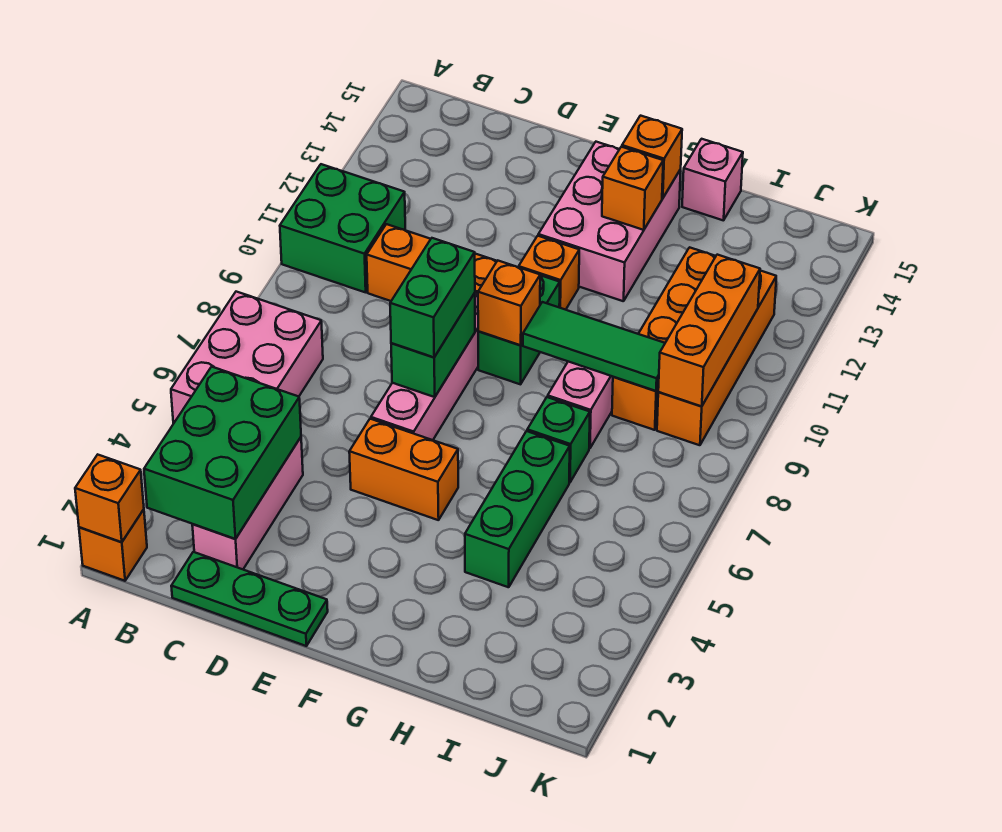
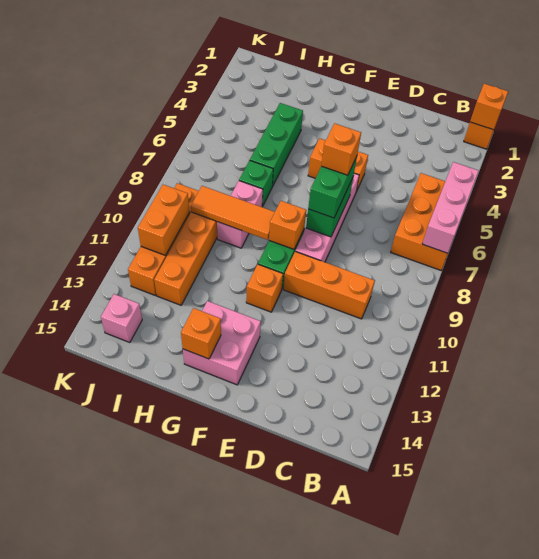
pink brick A5:B7 level 1 -> orange brick A5:B7 level 1
green brick A10:B11 level 1 -> none
green brick B2:C4 level 2 -> none
green plate C1:E1 level 1 -> none
pink brick C2:C4 level 1 -> pink brick A5:A7 level 2
pink brick F12:G14 level 1 -> pink brick F13:G14 level 1
green tile G9:I9 level 2 -> orange tile G9:I9 level 2
orange brick G13 level 2 -> orange brick E7 level 4
pink brick H15 level 1 -> pink brick J14 level 1
orange brick J9:J11 level 2 -> orange brick J10:J11 level 2

